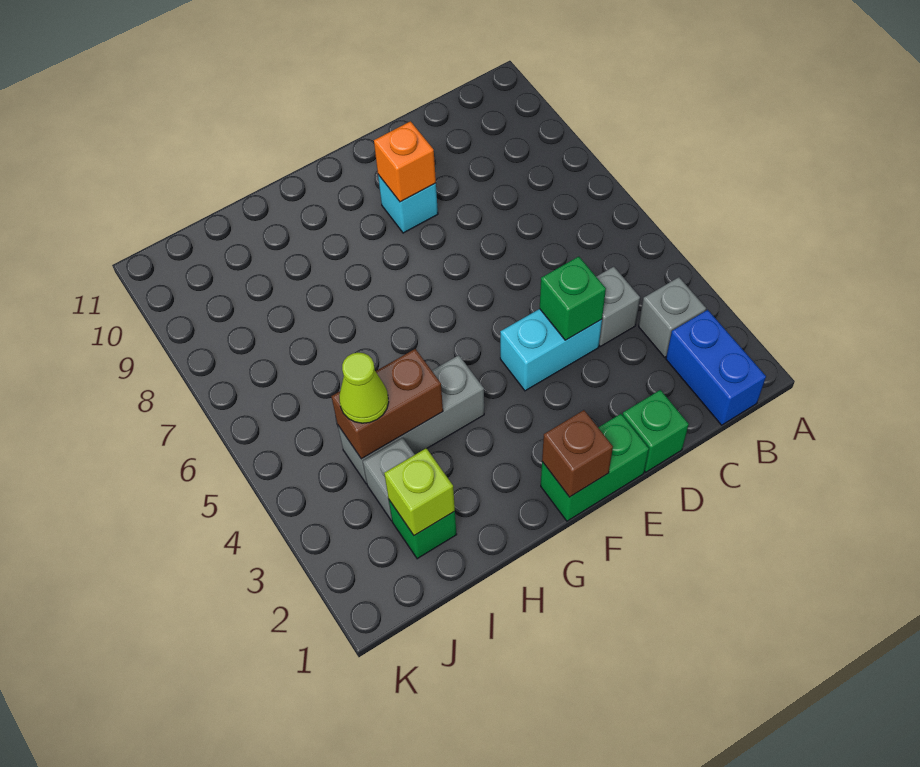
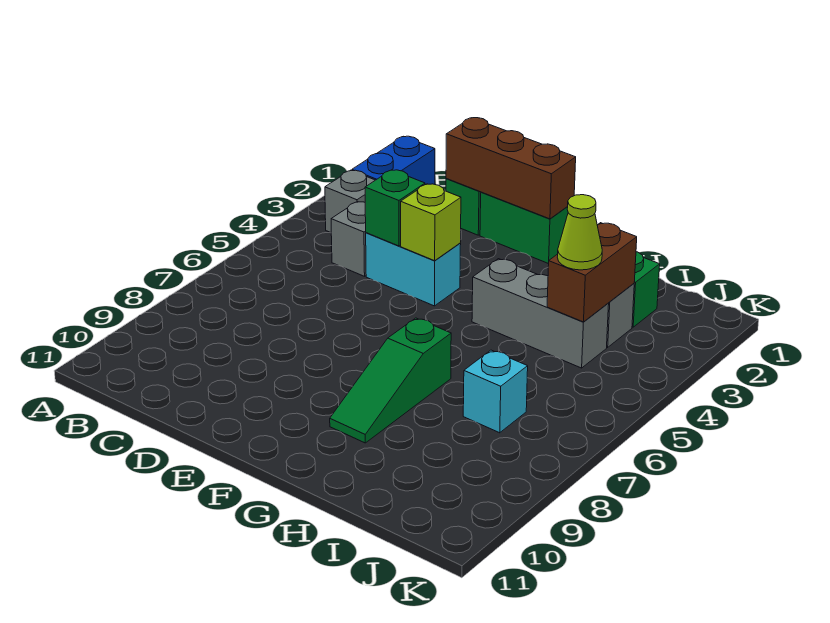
cyan brick E9 level 1 -> cyan brick I7 level 1
orange brick E9 level 2 -> none
brown brick F1 level 2 -> brown brick D1:F1 level 2
none -> green slope G7:G9 level 1 top 7
brown brick H4:I4 level 2 -> brown brick I3:I4 level 2
lime brick I2 level 2 -> lime brick E4 level 2

